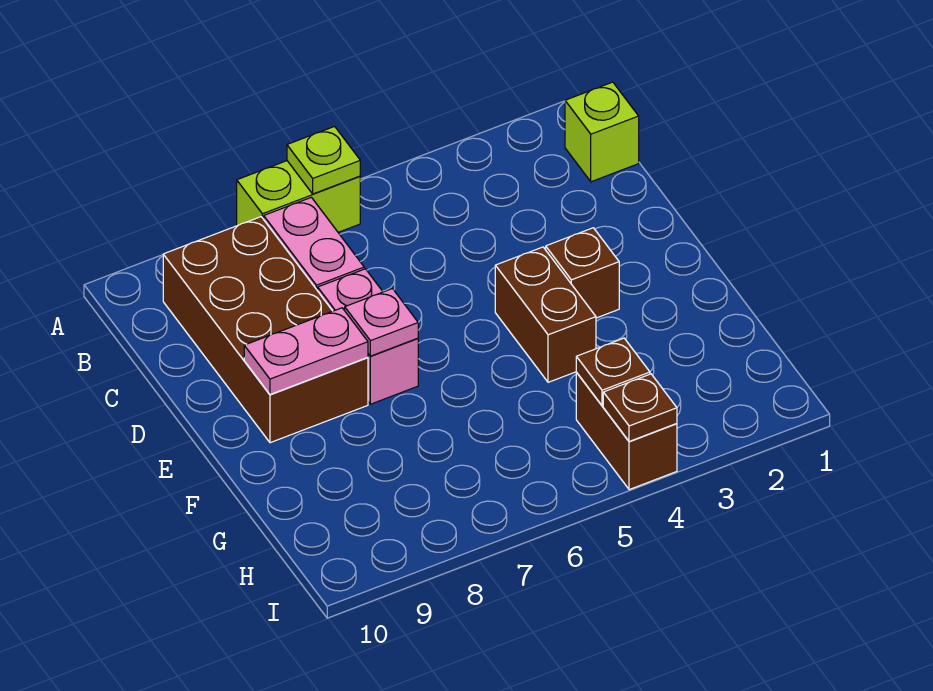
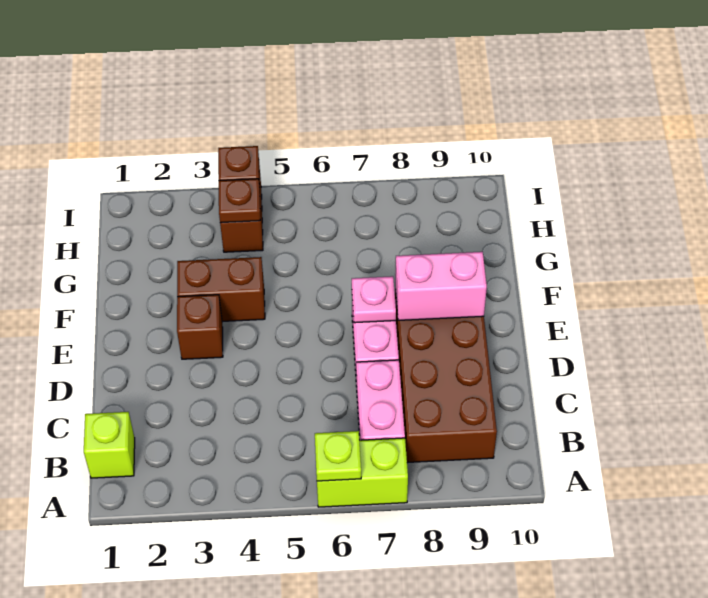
brown brick E4:F4 level 1 -> brown brick F3:F4 level 1
pink plate E8:E9 level 2 -> pink brick E8:E9 level 2

